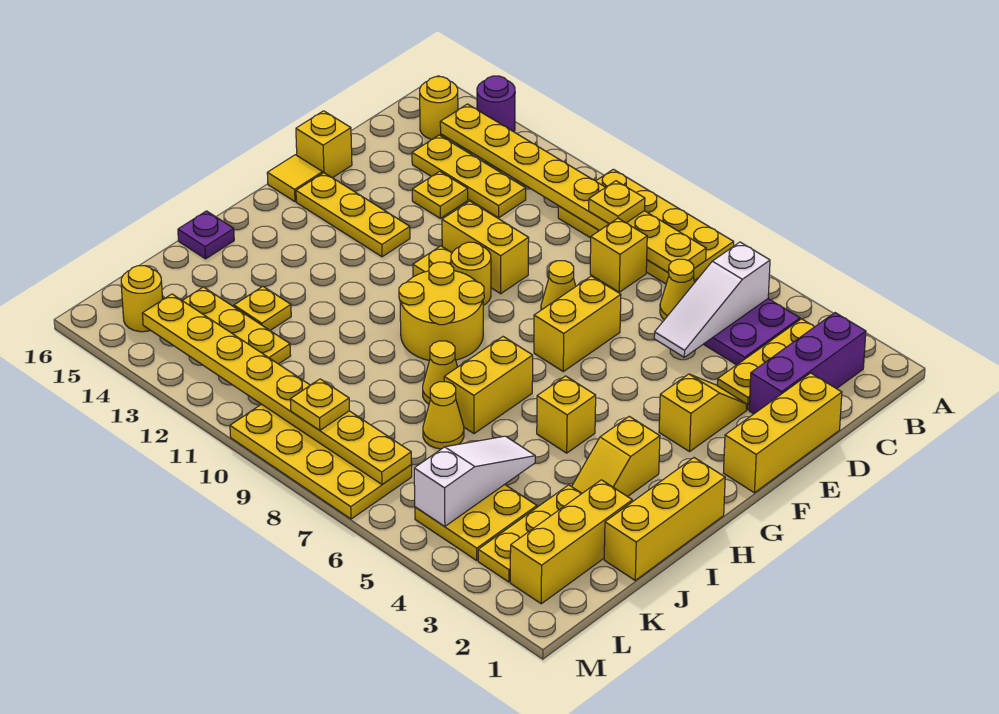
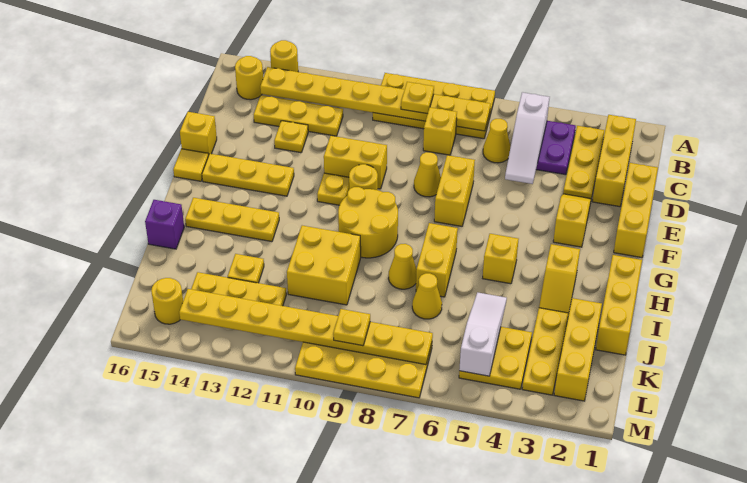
purple round brick A14 level 1 -> yellow round brick A14 level 1
purple brick B2:D2 level 1 -> yellow brick B2:D2 level 1
none -> yellow plate H13:H15 level 1
none -> yellow brick I10:J11 level 1
purple plate I16 level 1 -> purple brick I16 level 1

